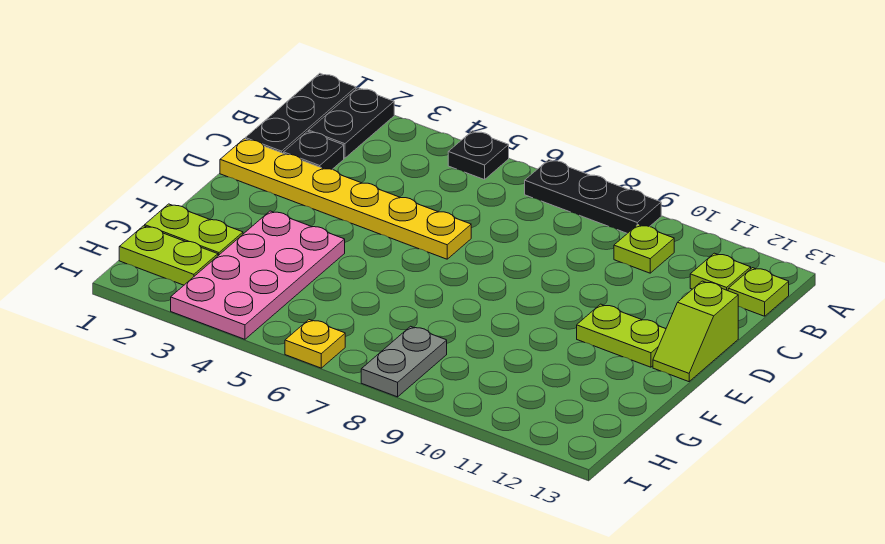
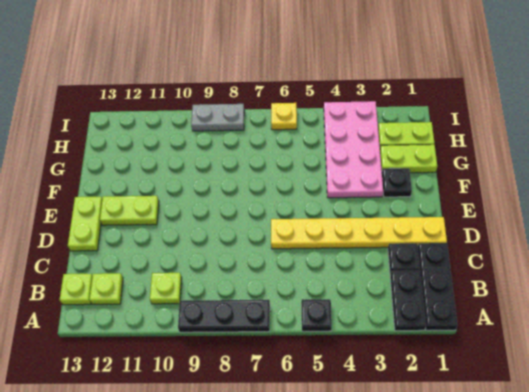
lime slope D13:E13 level 1 top D -> lime plate D13:E13 level 1
none -> black plate F2 level 1
grey plate H8:I8 level 1 -> grey plate I8:I9 level 1

